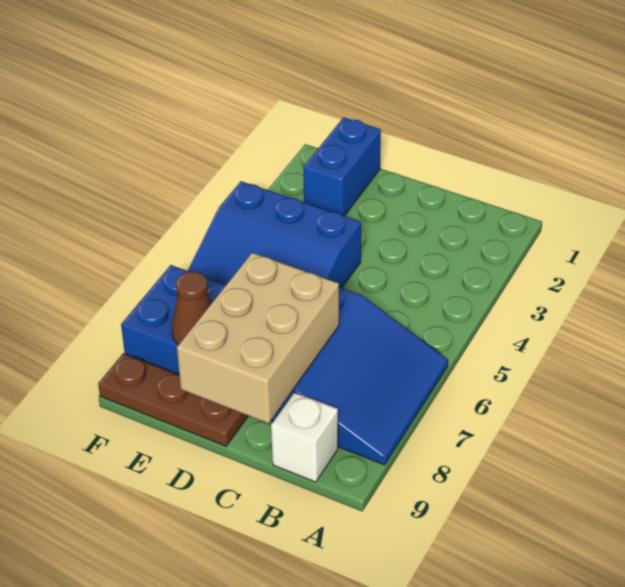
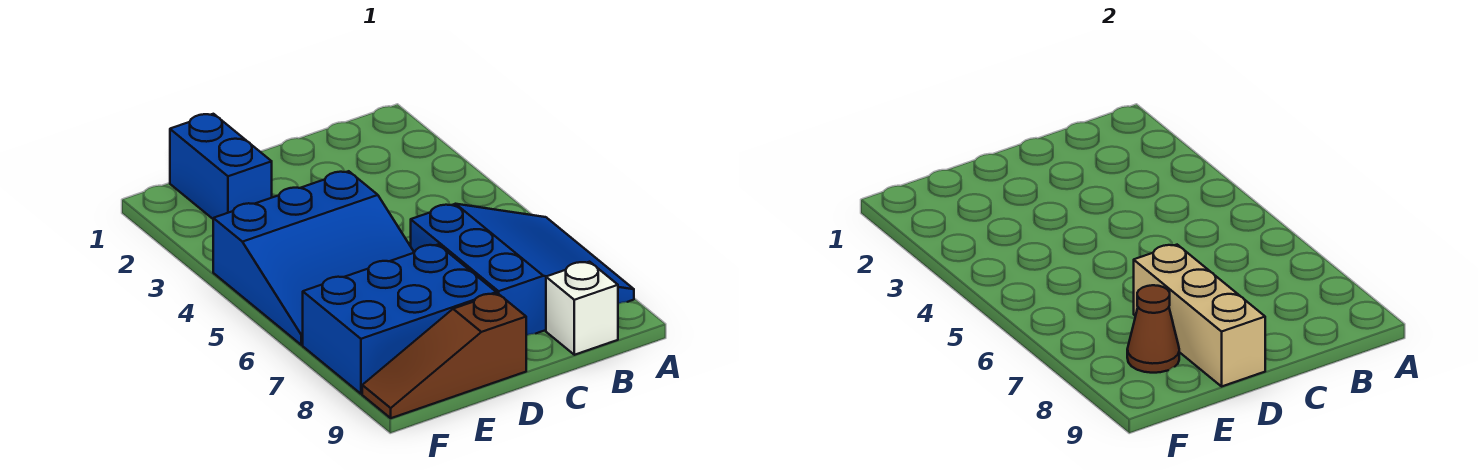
tan brick C7:D9 level 2 -> tan brick D7:D9 level 2
brown plate D9:F9 level 1 -> brown slope D9:F9 level 1 top D

